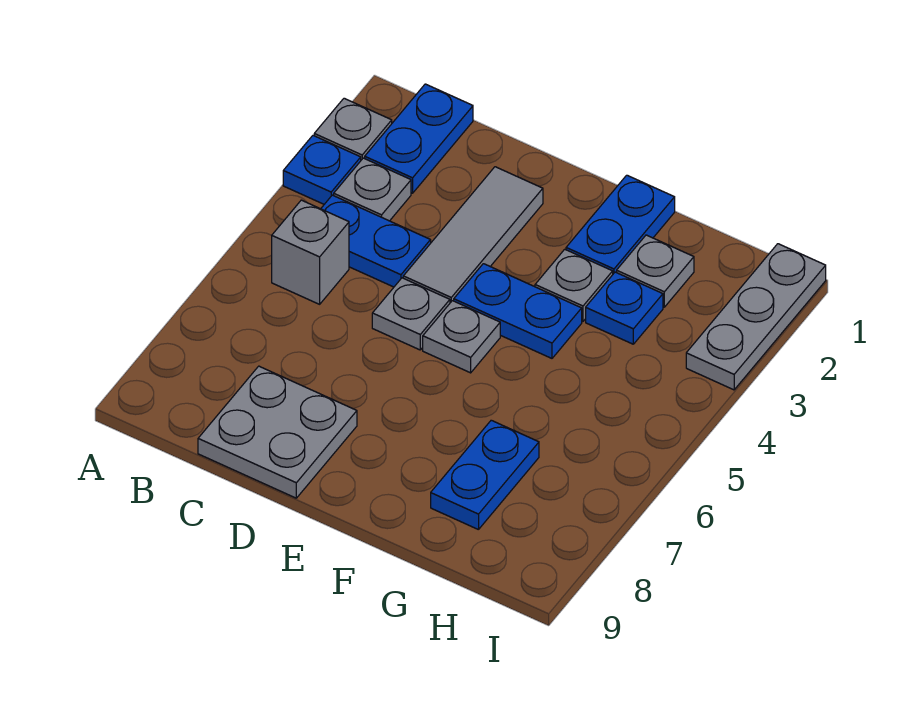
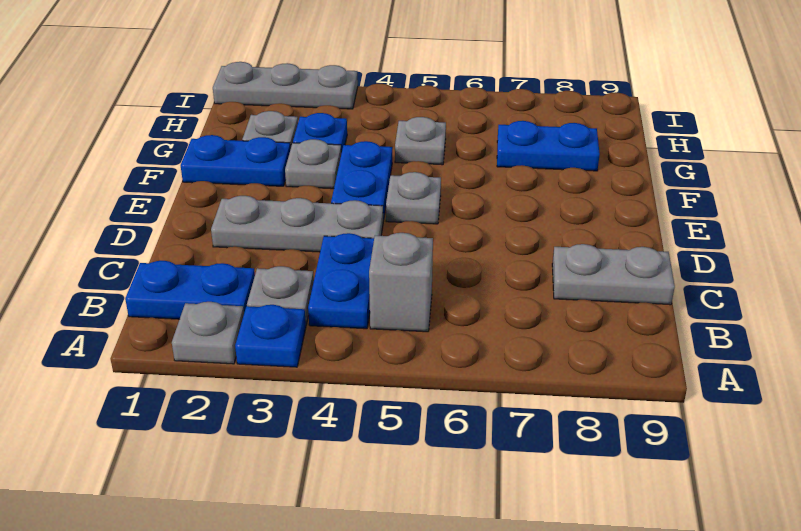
grey plate C8:D9 level 1 -> grey plate C8:C9 level 1
grey tile D2:D4 level 1 -> grey plate D2:D4 level 1
grey plate D5 level 1 -> grey plate G5 level 1

